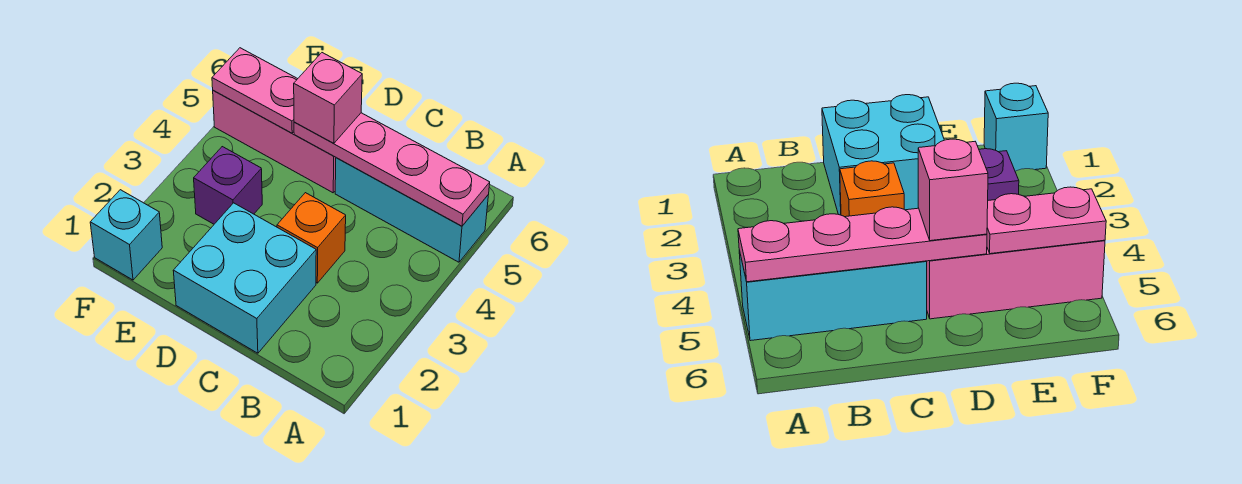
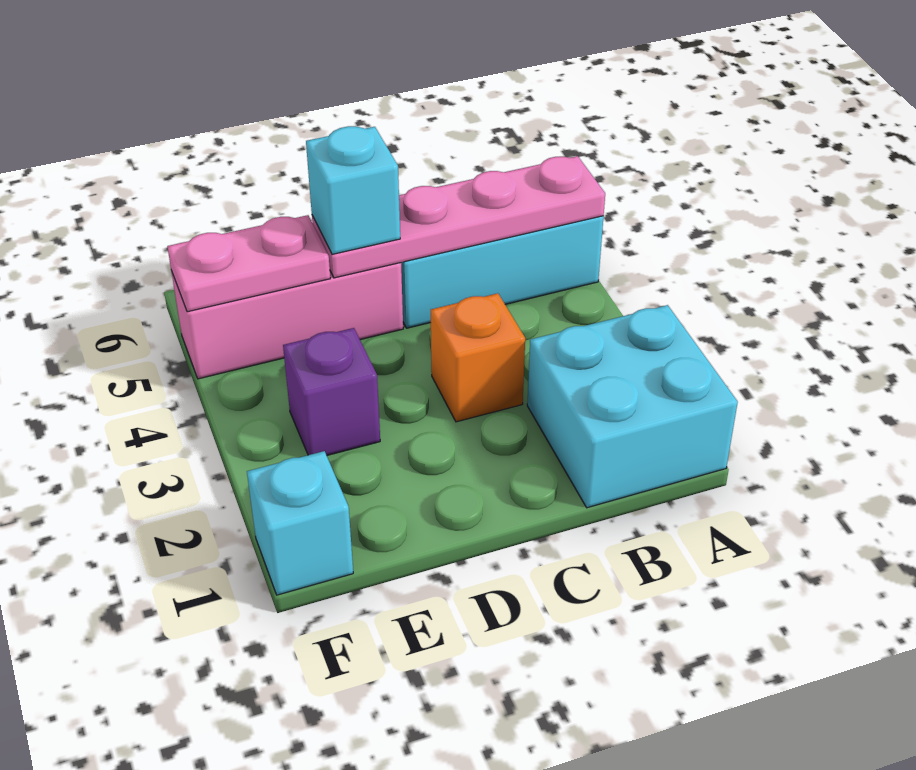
cyan brick C1:D2 level 1 -> cyan brick A1:B2 level 1
pink brick D5 level 3 -> cyan brick D5 level 3

